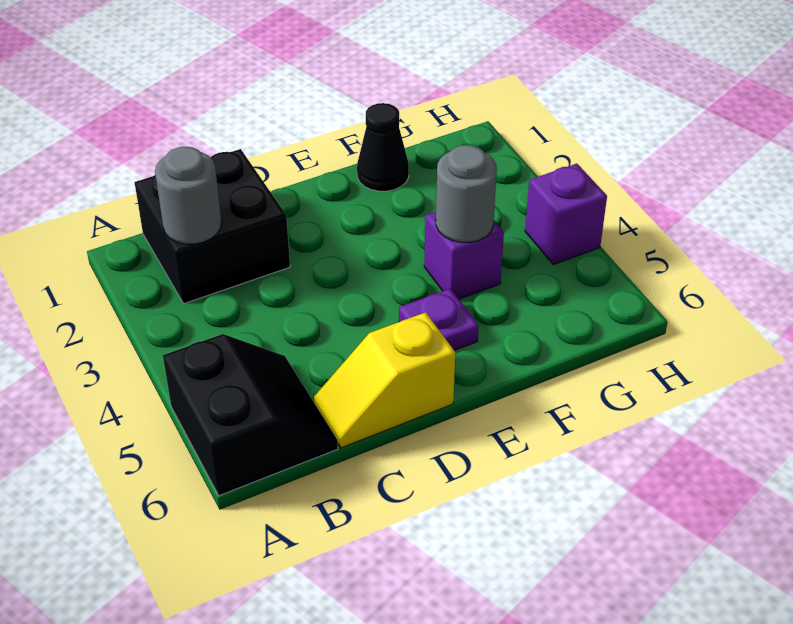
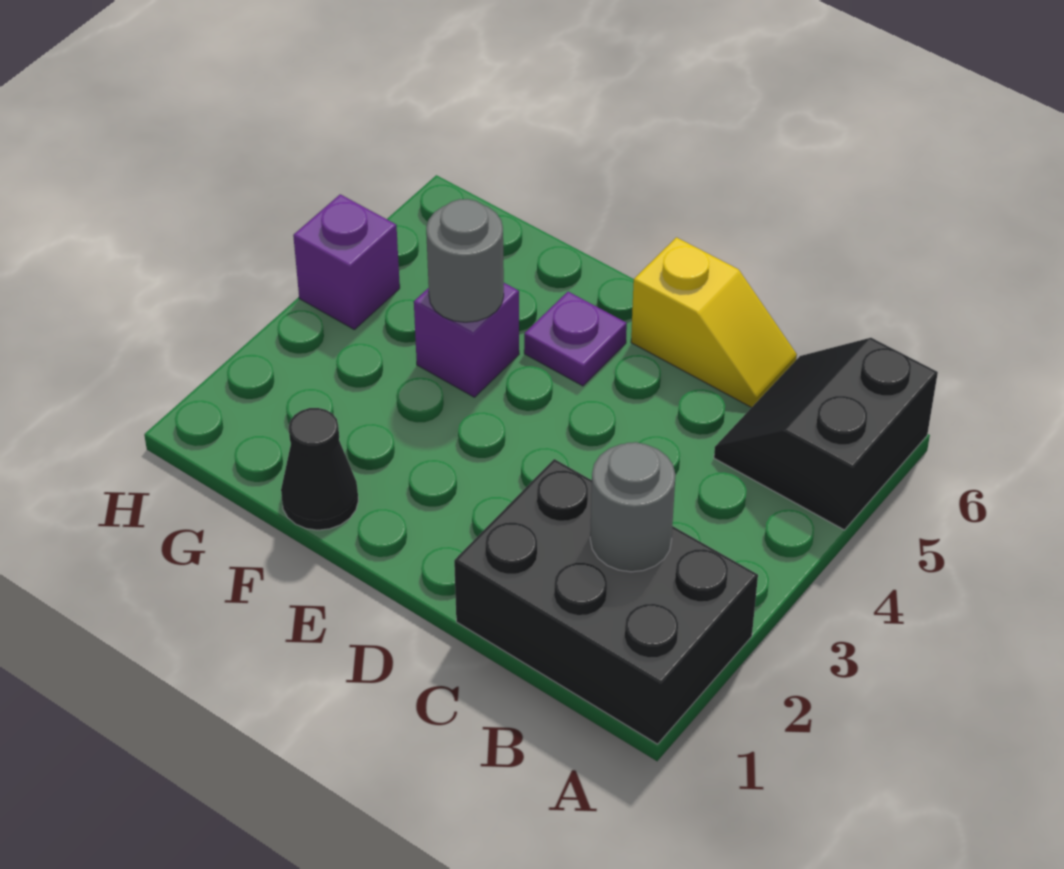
black brick B1:C2 level 1 -> black brick A1:C2 level 1

